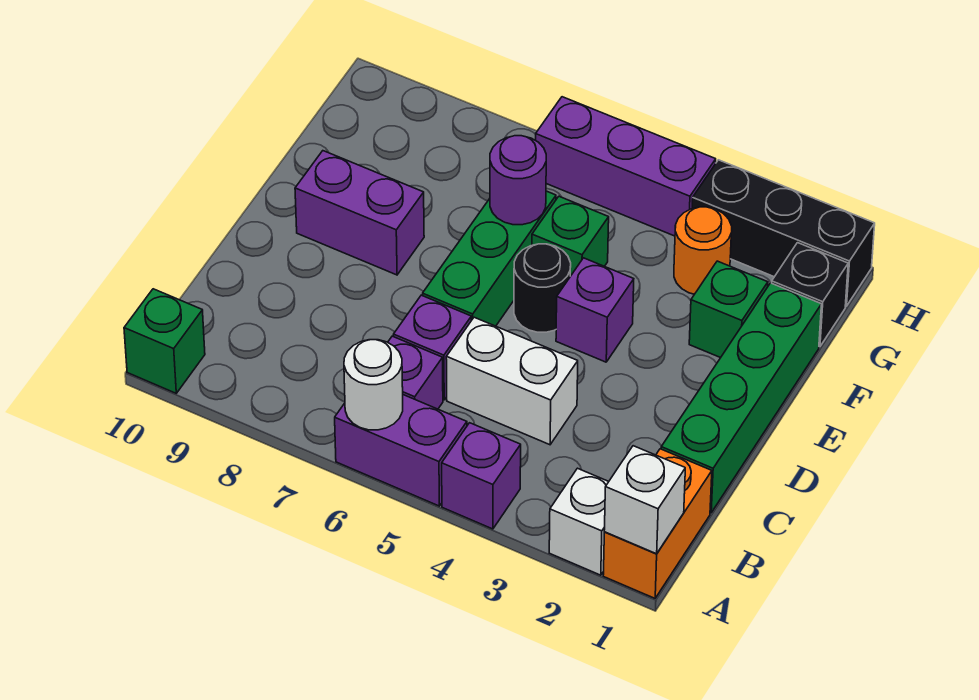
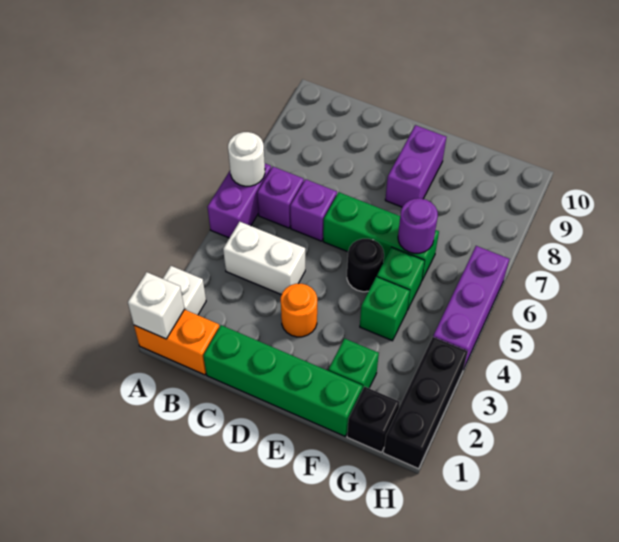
purple brick A4 level 1 -> none
green brick A10 level 1 -> green brick F4 level 1
white brick C4:C5 level 1 -> white brick B4:C4 level 1
purple brick E4 level 1 -> none
orange round brick G3 level 1 -> orange round brick D3 level 1

